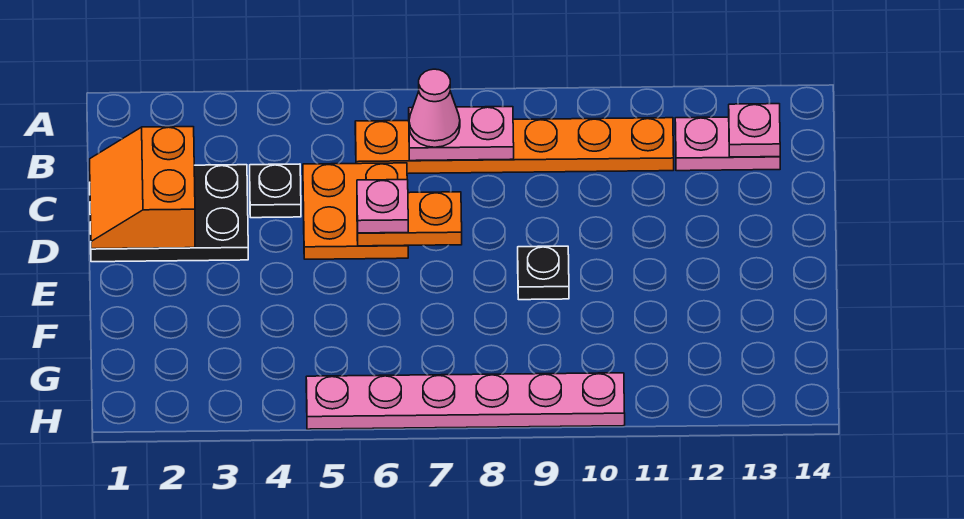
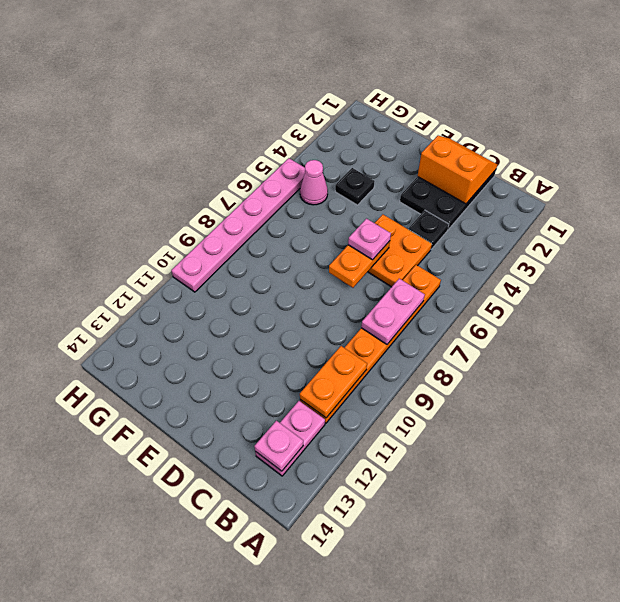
pink cone B7 level 3 -> pink cone G5 level 1
none -> orange plate B10:B11 level 2
black plate E9 level 1 -> black plate F4 level 1

